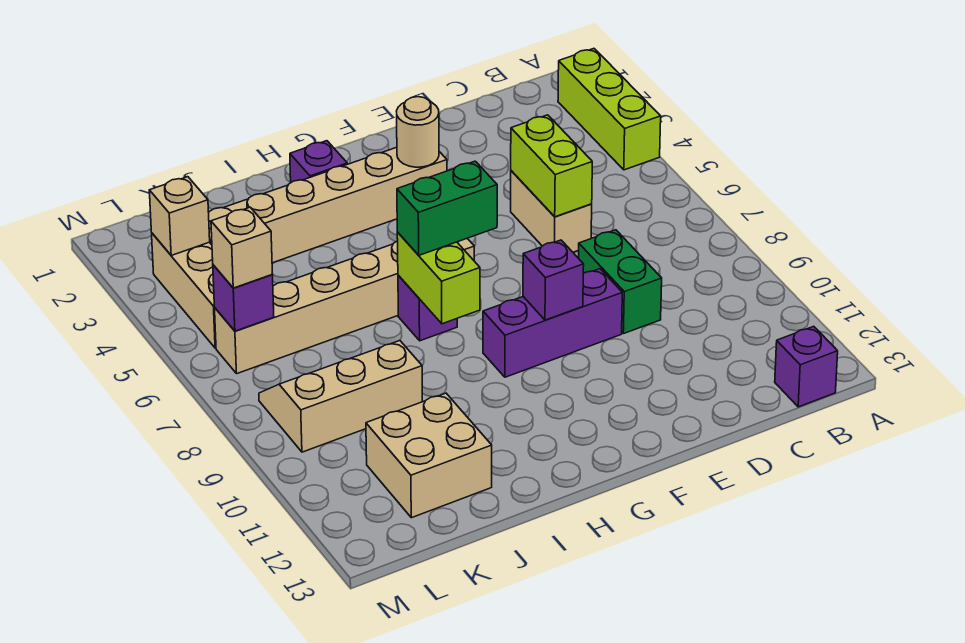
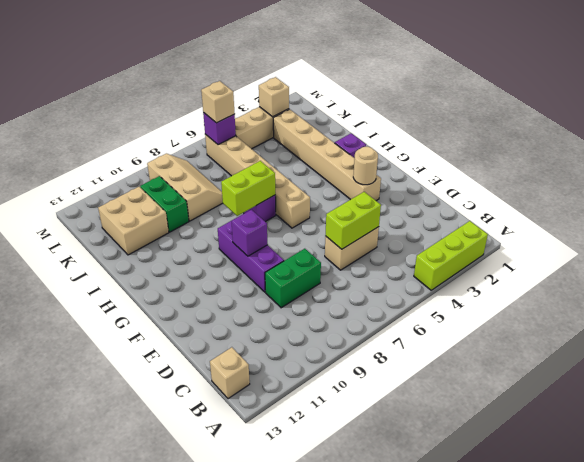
purple brick B13 level 1 -> tan brick B13 level 1
green brick G7:H7 level 3 -> green brick J10:K10 level 1

